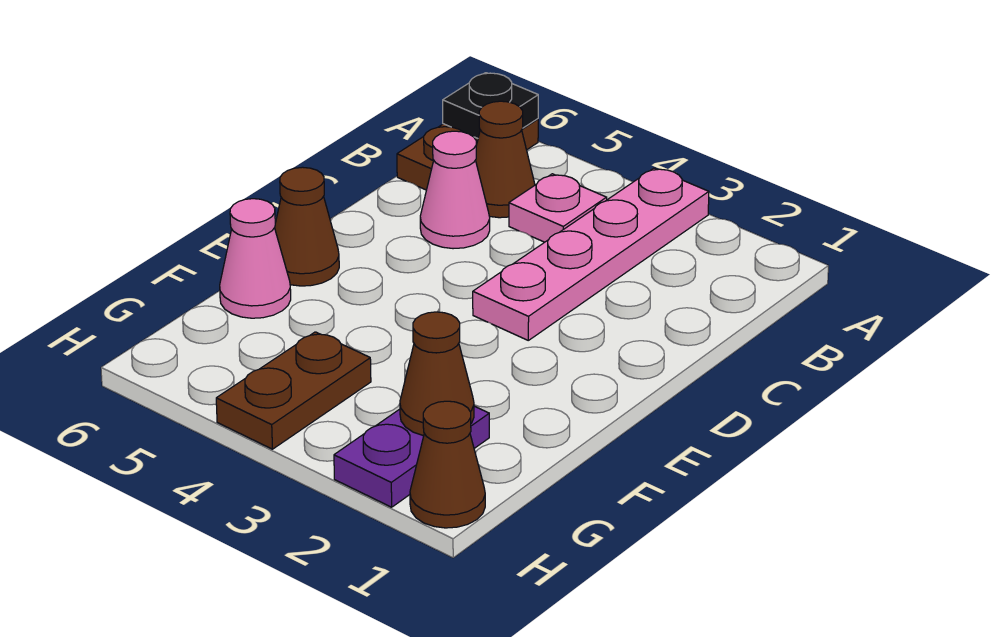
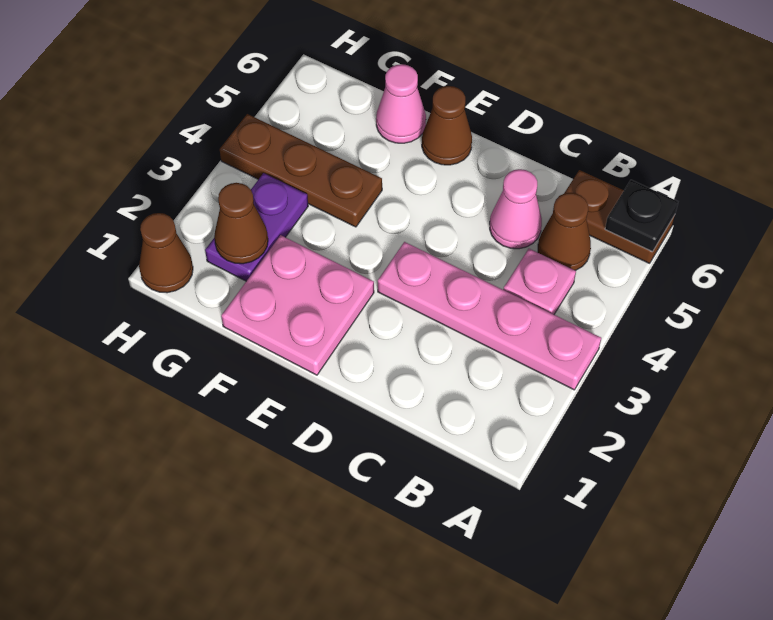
none -> pink plate E1:F2 level 1
purple plate G2:H2 level 1 -> purple plate G2:G3 level 1
brown plate G4:H4 level 1 -> brown plate F4:H4 level 1

